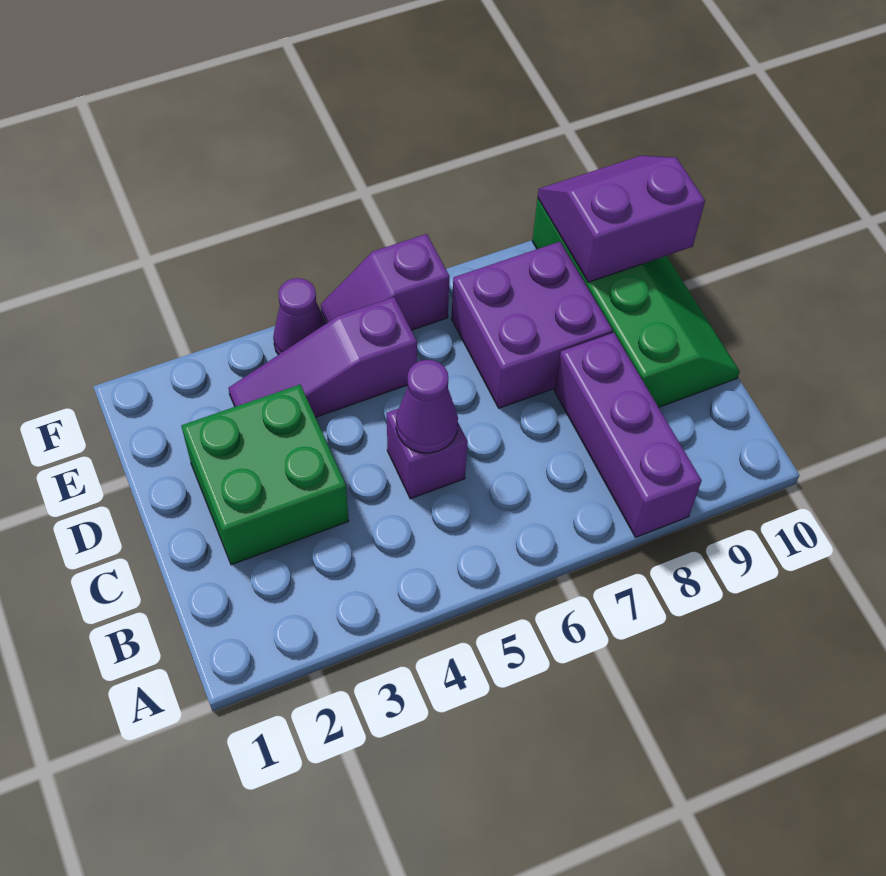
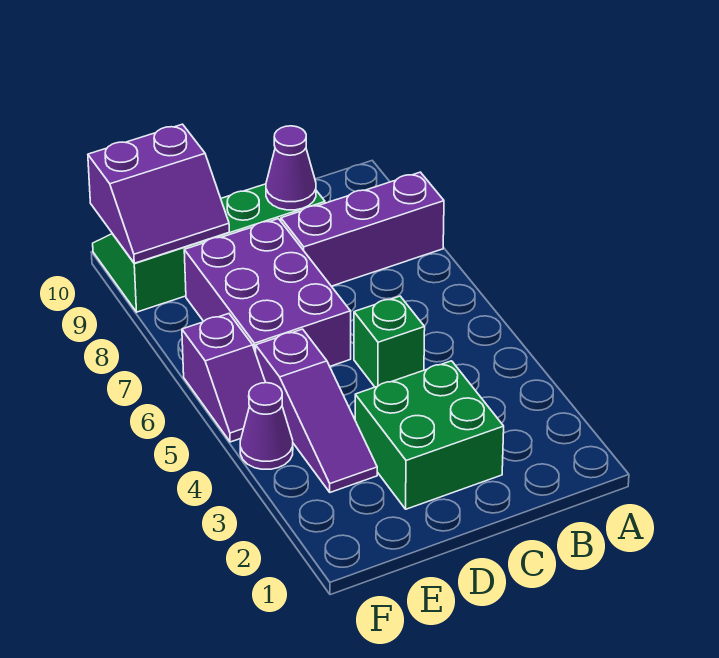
purple brick C5 level 1 -> green brick C5 level 1
purple cone C5 level 2 -> purple cone C9 level 2
purple brick D7:E8 level 1 -> purple brick D6:E8 level 1
purple slope E9:F10 level 2 top E -> purple slope E9:F10 level 2 top 10

